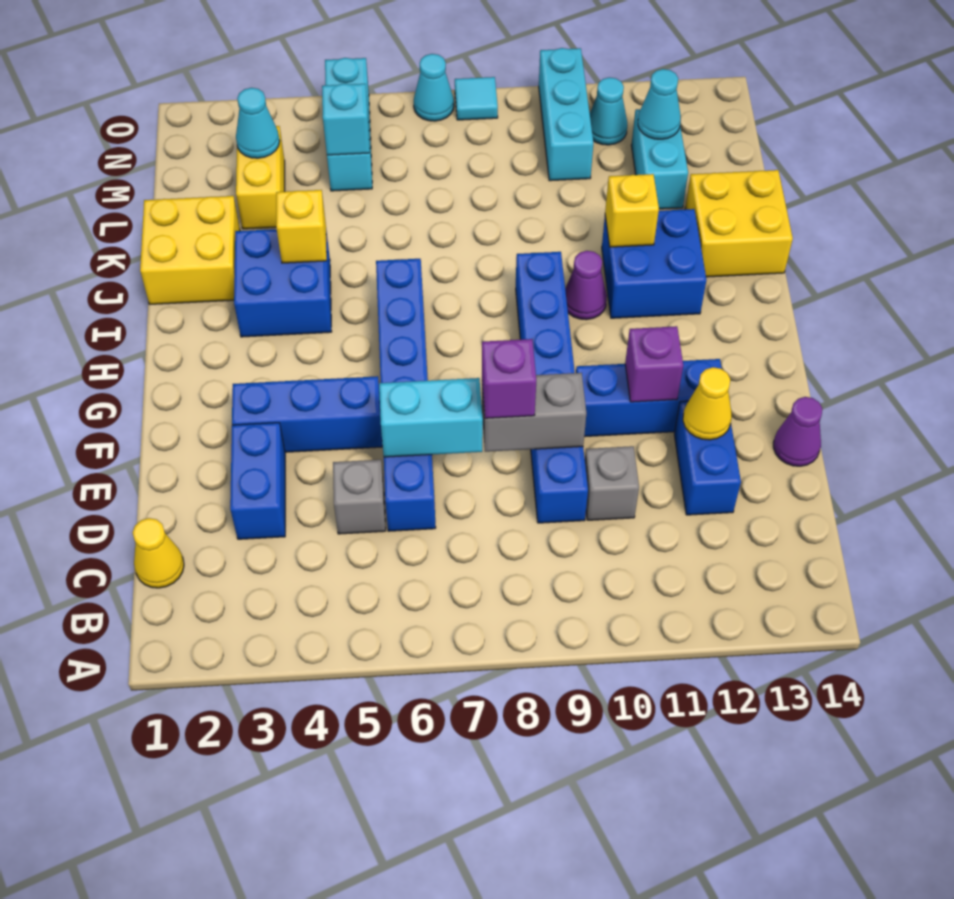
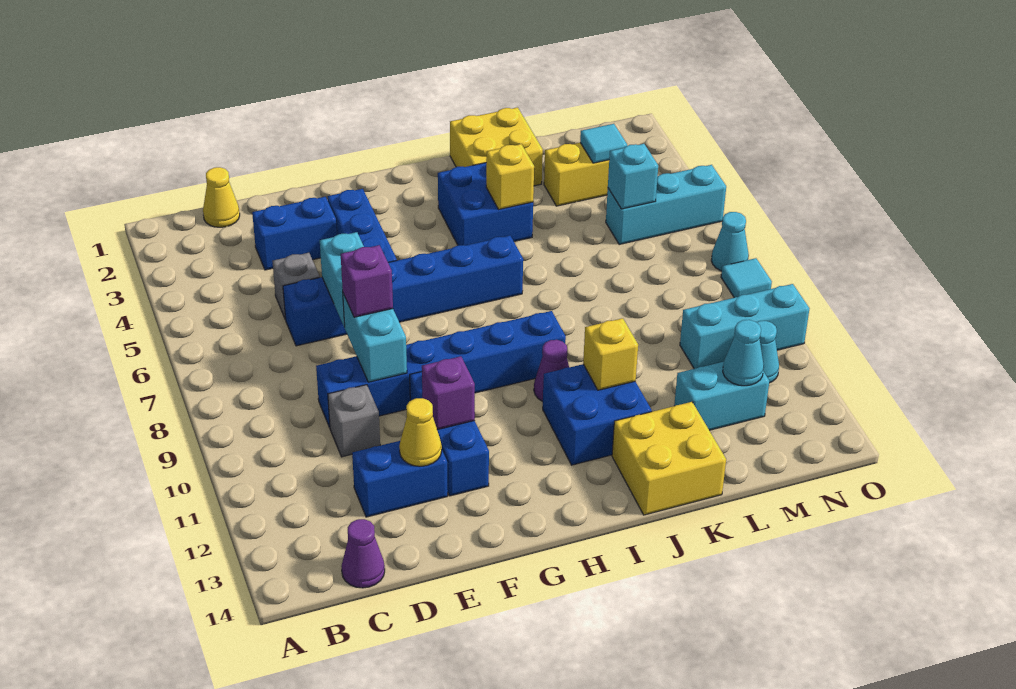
grey brick E8:E9 level 2 -> cyan brick E8:E9 level 2
purple cone E14 level 1 -> purple cone C14 level 1
cyan cone M3 level 2 -> cyan tile M3 level 2

